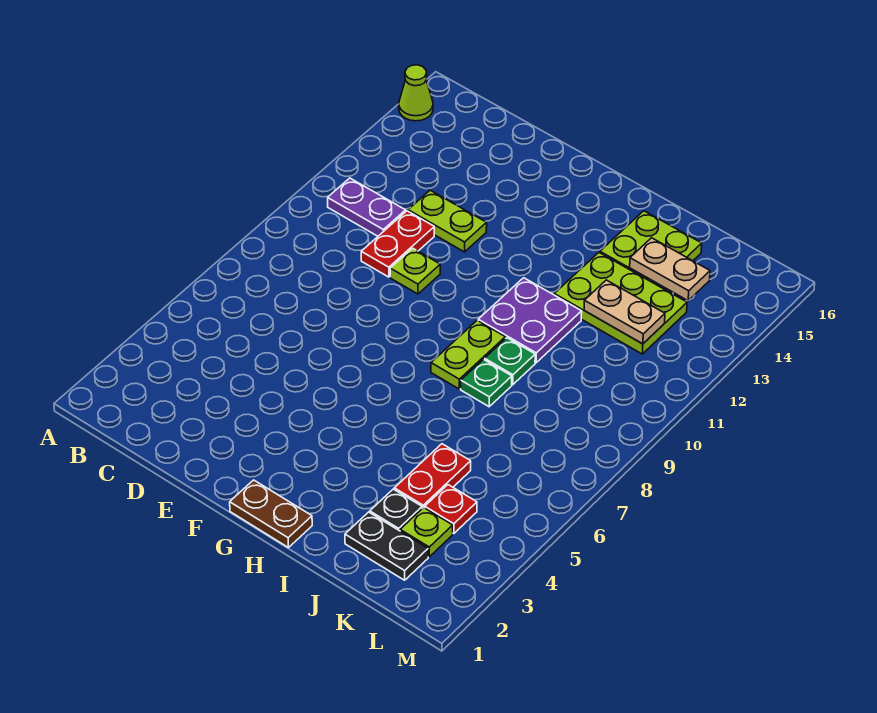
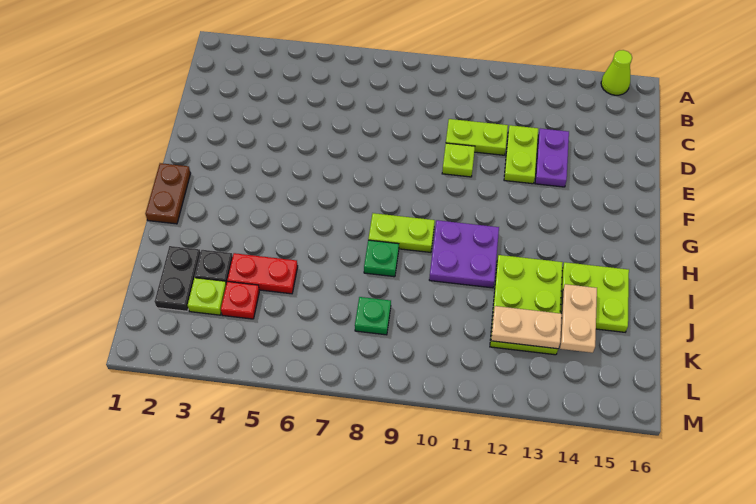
purple plate B11:C11 level 1 -> purple plate D13:E13 level 1
red plate D10:D11 level 1 -> lime plate D10:D11 level 1
green plate I9 level 1 -> green plate K8 level 1
tan plate J12:K12 level 2 -> tan plate K12:K13 level 2

